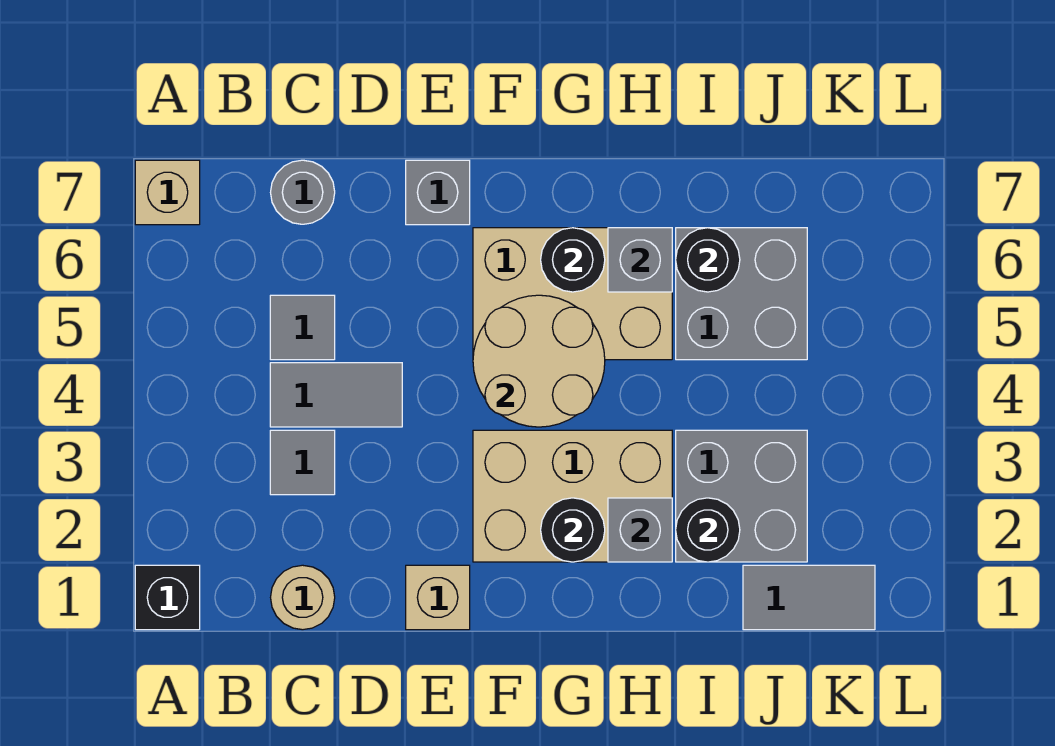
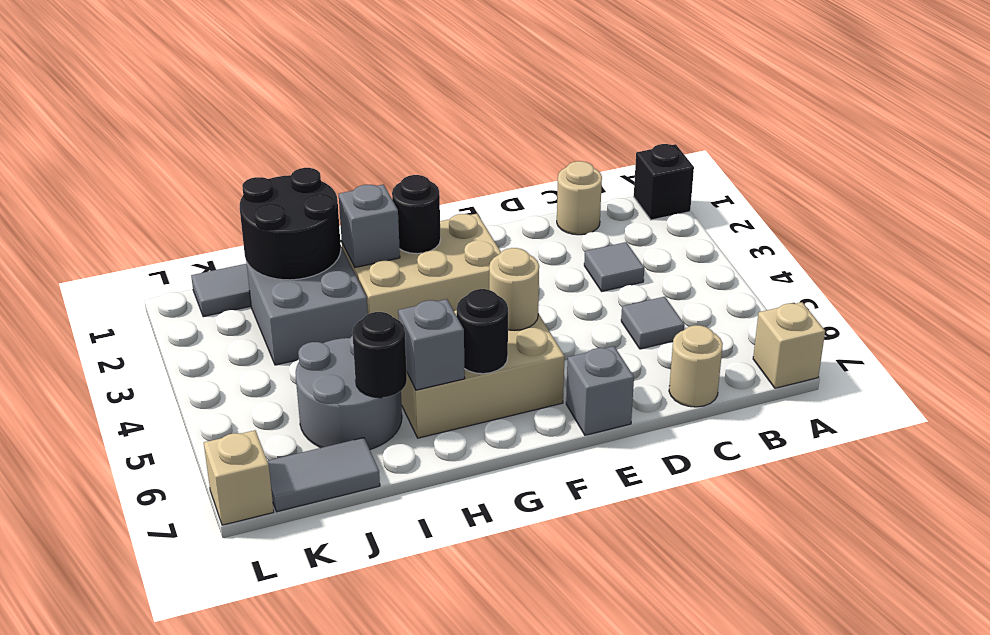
grey tile C4:D4 level 1 -> grey tile J7:K7 level 1
grey round brick C7 level 1 -> tan round brick C7 level 1
tan brick E1 level 1 -> tan brick L7 level 1
tan round brick F4:G5 level 2 -> tan round brick F5 level 2
black round brick I2 level 2 -> black round brick I1:J2 level 2
grey brick I5:J6 level 1 -> grey round brick I5:J6 level 1

